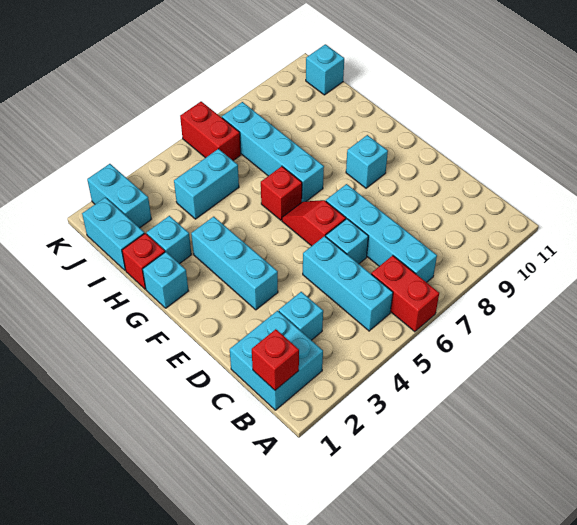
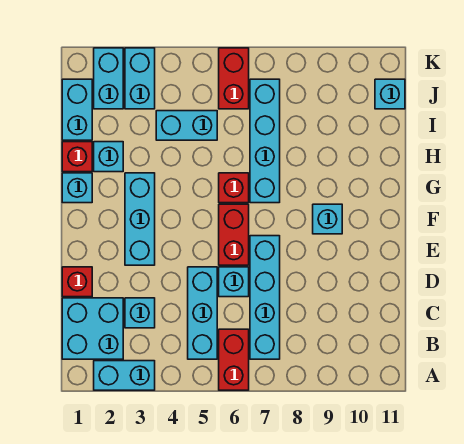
none -> cyan brick A2:A3 level 1
red brick B1 level 2 -> red brick D1 level 1
red slope E6:F6 level 1 top E -> red brick E6:F6 level 1
none -> cyan brick J3:K3 level 1

